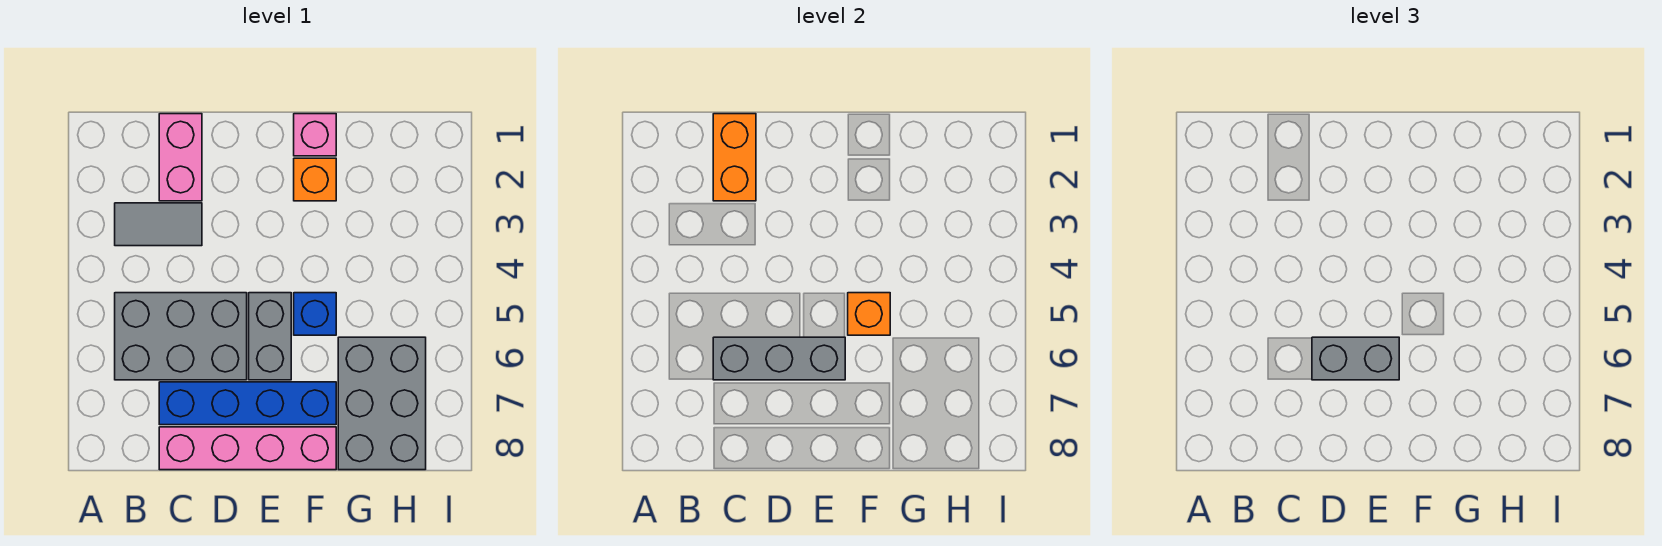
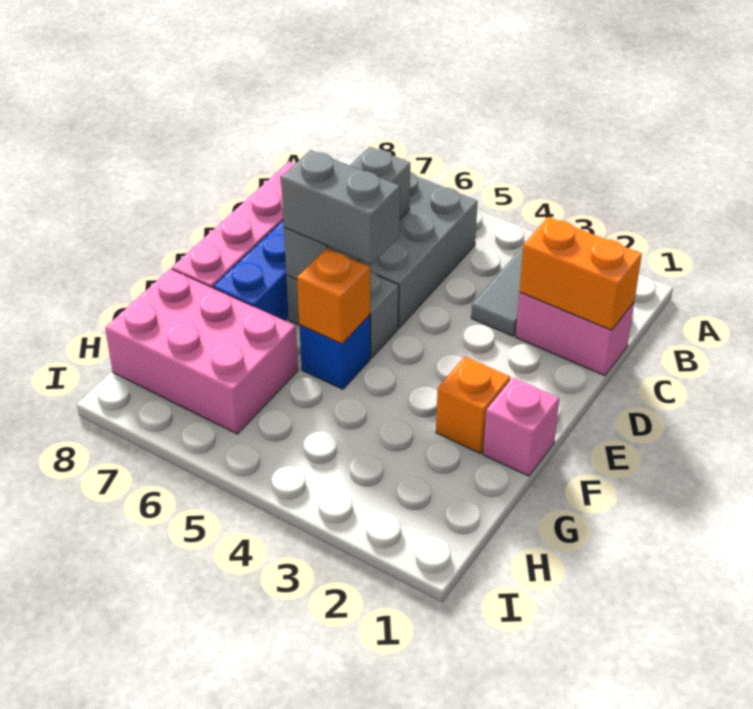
grey brick D6:E6 level 3 -> grey brick E5:E6 level 3
grey brick G6:H8 level 1 -> pink brick G6:H8 level 1

